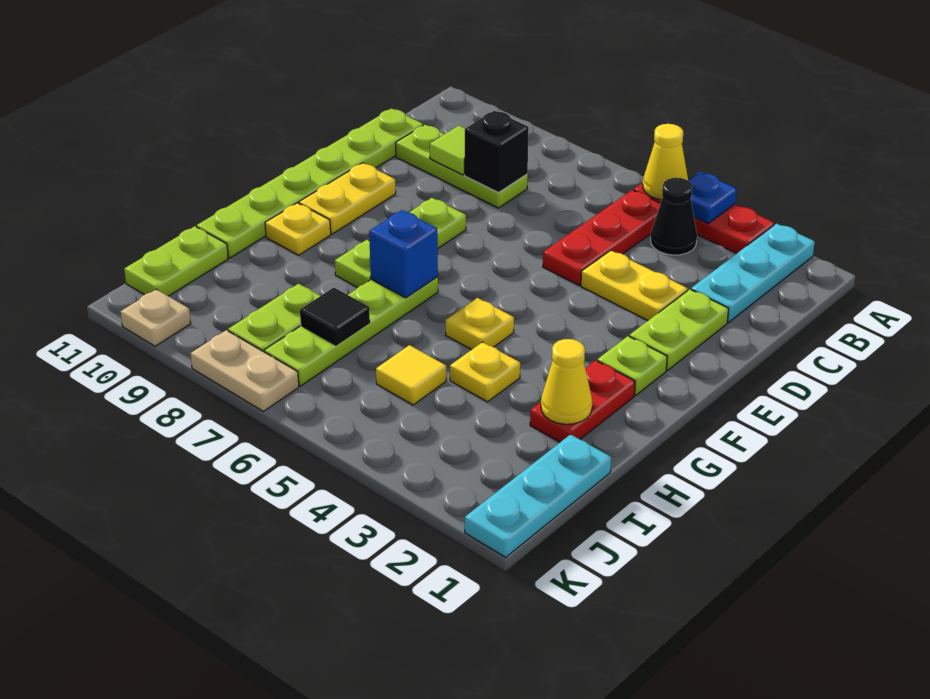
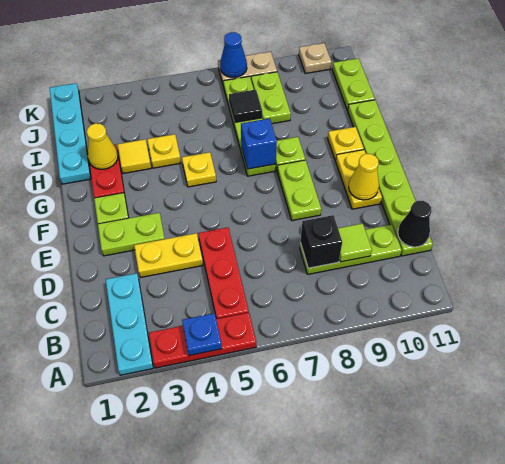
yellow cone A5 level 2 -> yellow cone E10 level 2
black cone B4 level 1 -> black cone C11 level 2
lime plate D2:E2 level 1 -> lime plate E2:E3 level 1
cyan plate I1:K1 level 1 -> cyan plate H1:K1 level 1
yellow tile I5 level 1 -> yellow tile H3 level 1
none -> blue cone K7 level 2

